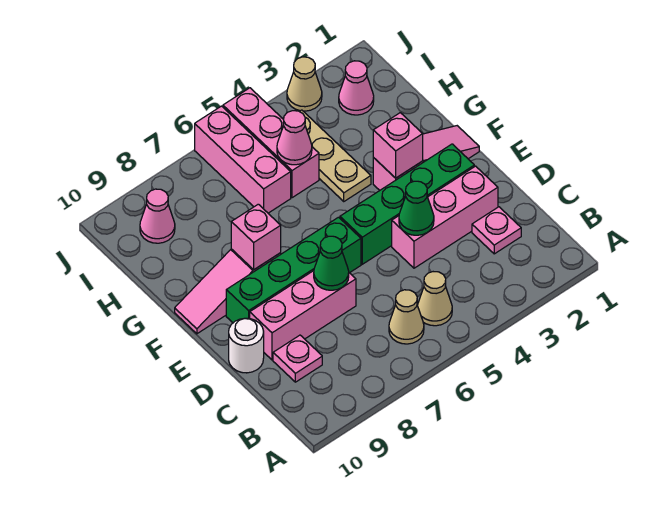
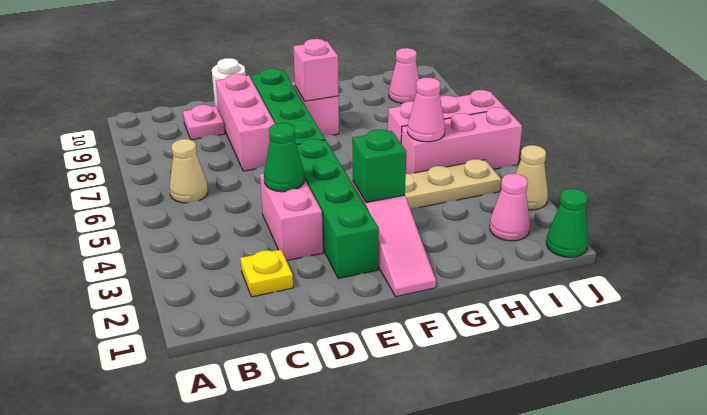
tan cone B5 level 1 -> none
pink plate C2 level 1 -> yellow plate C2 level 1
pink brick D2:D4 level 1 -> pink brick D3:D4 level 1
green cone D7 level 2 -> green cone J1 level 1
pink brick F3 level 2 -> green brick F3 level 2

